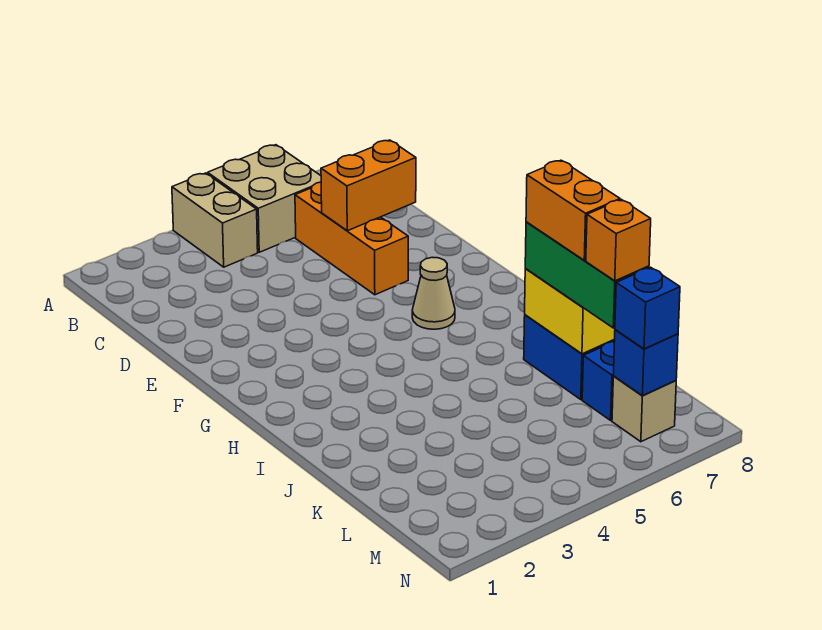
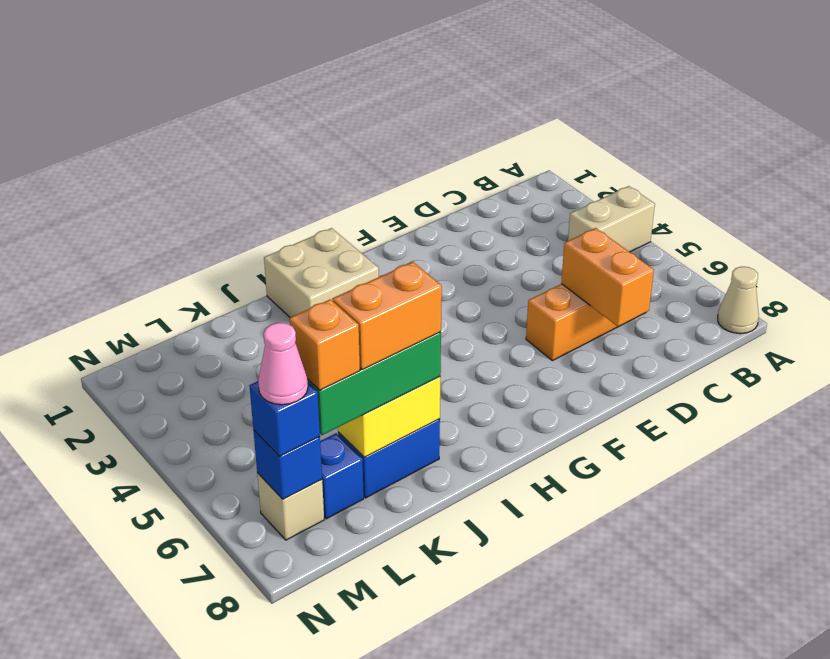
tan brick A5:B6 level 1 -> tan brick H1:I2 level 1
tan cone G6 level 1 -> tan cone A8 level 1
none -> pink cone M7 level 4

